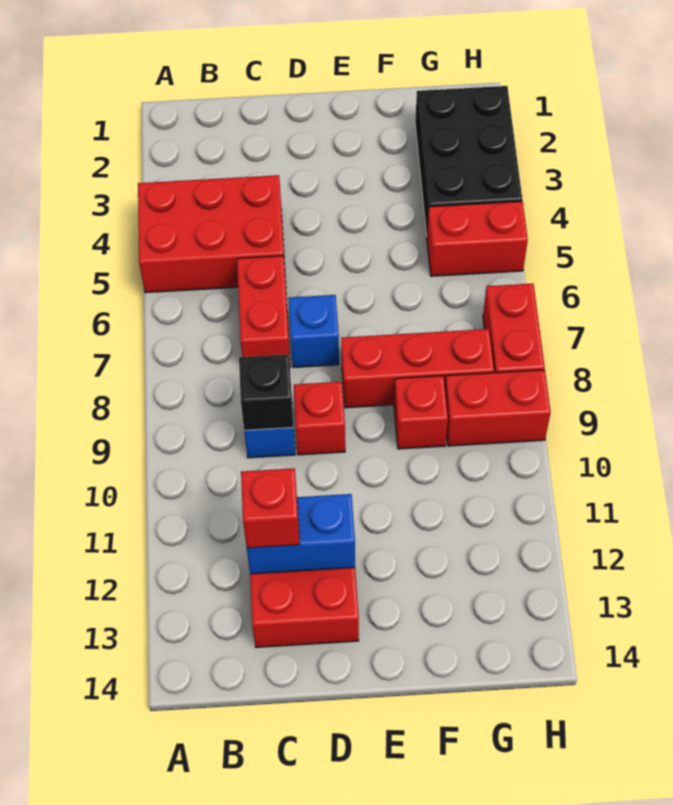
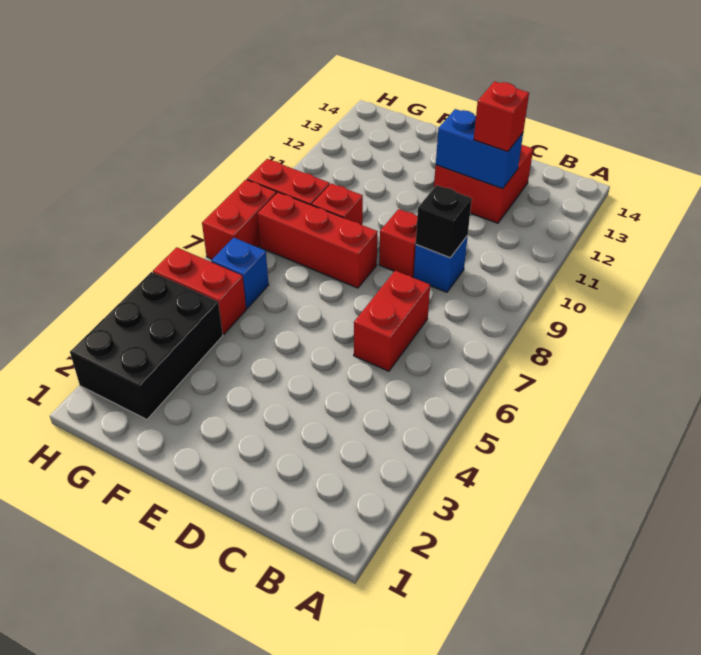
red brick A4:C5 level 1 -> none
blue brick D7 level 1 -> blue brick G6 level 1

